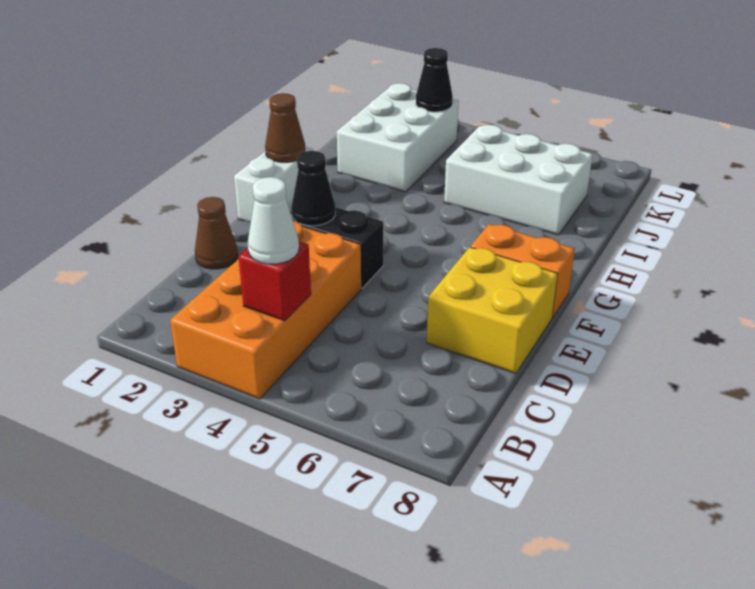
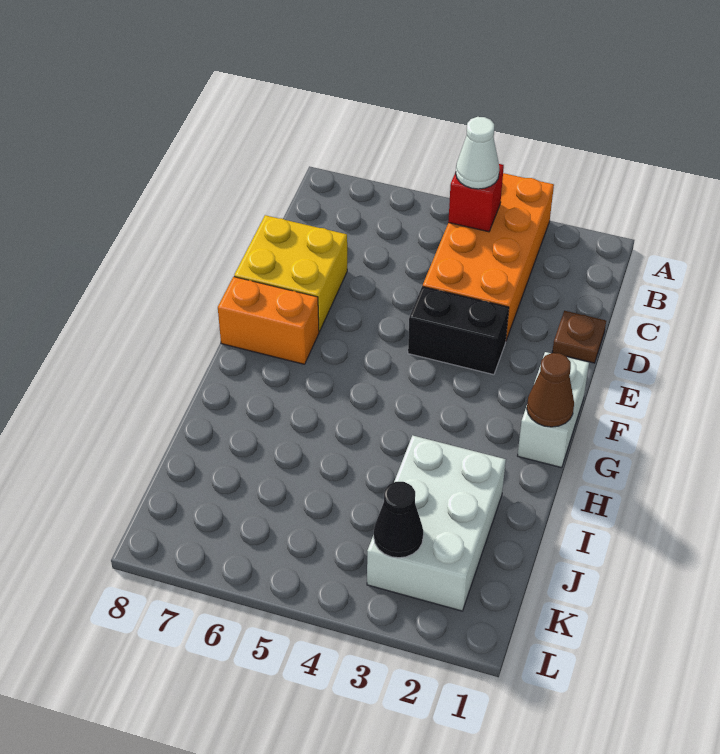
brown cone D1 level 1 -> brown plate D1 level 1
black cone E3 level 2 -> none
white brick I5:J7 level 1 -> none

